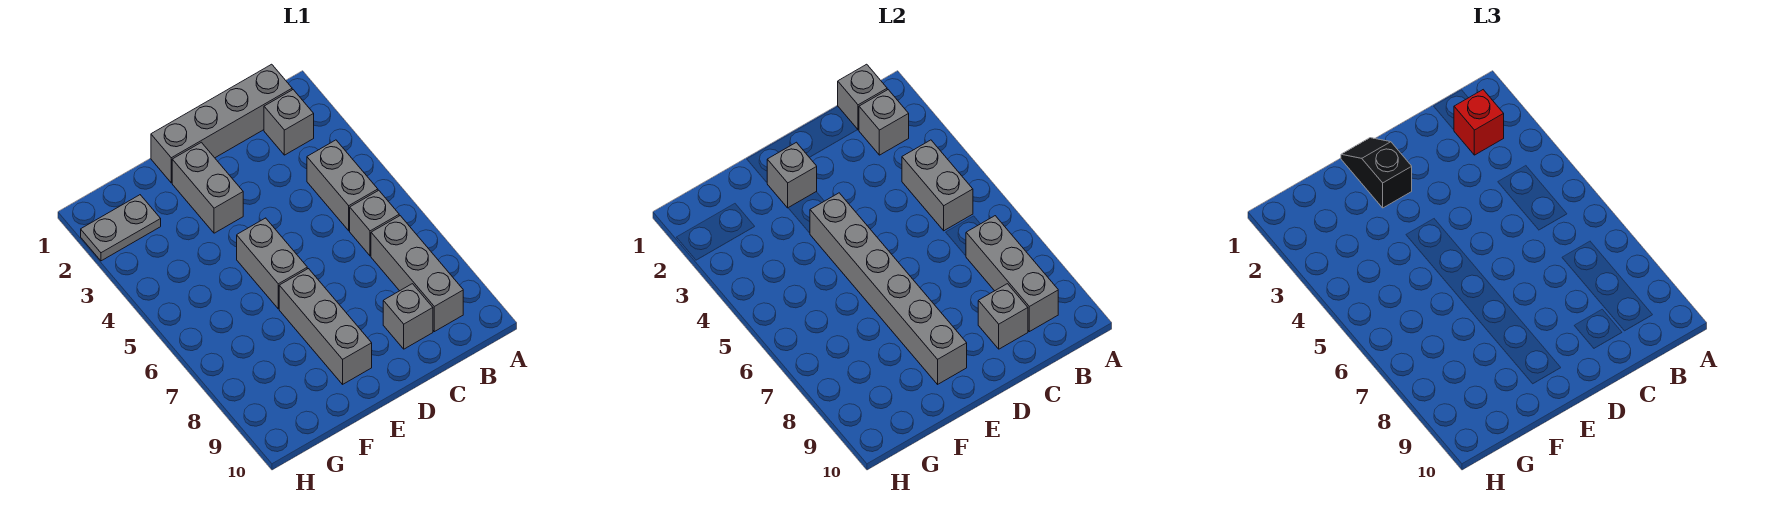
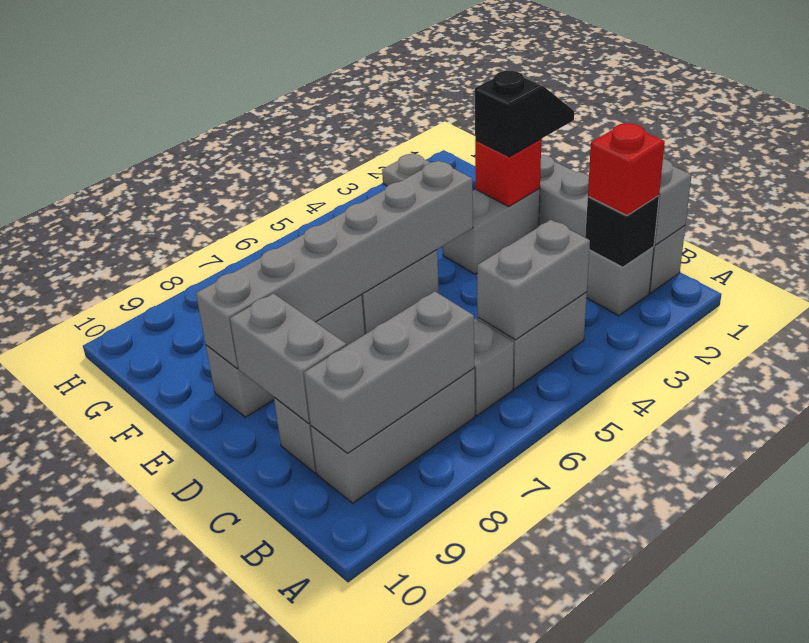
grey brick B2 level 2 -> black brick B2 level 2
grey brick C9 level 2 -> grey brick C9:D9 level 2
grey brick E2 level 2 -> red brick E2 level 2

